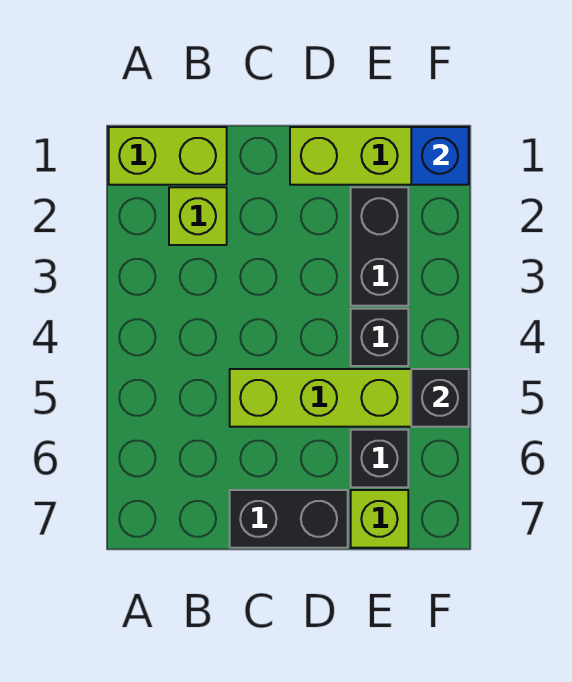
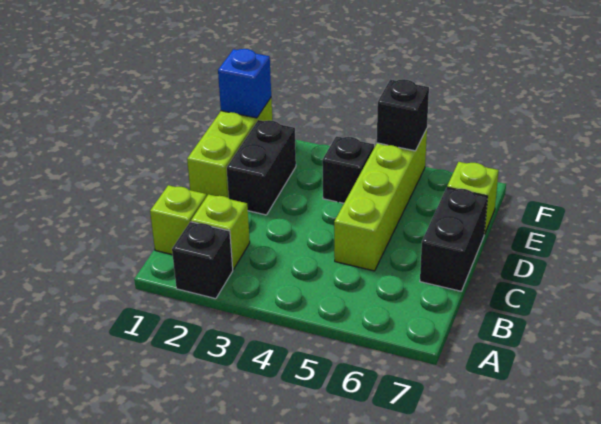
lime brick A1:B1 level 1 -> lime brick B1 level 1
black brick E2:E3 level 1 -> black brick D2:E2 level 1
black brick E6 level 1 -> black brick A2 level 1

